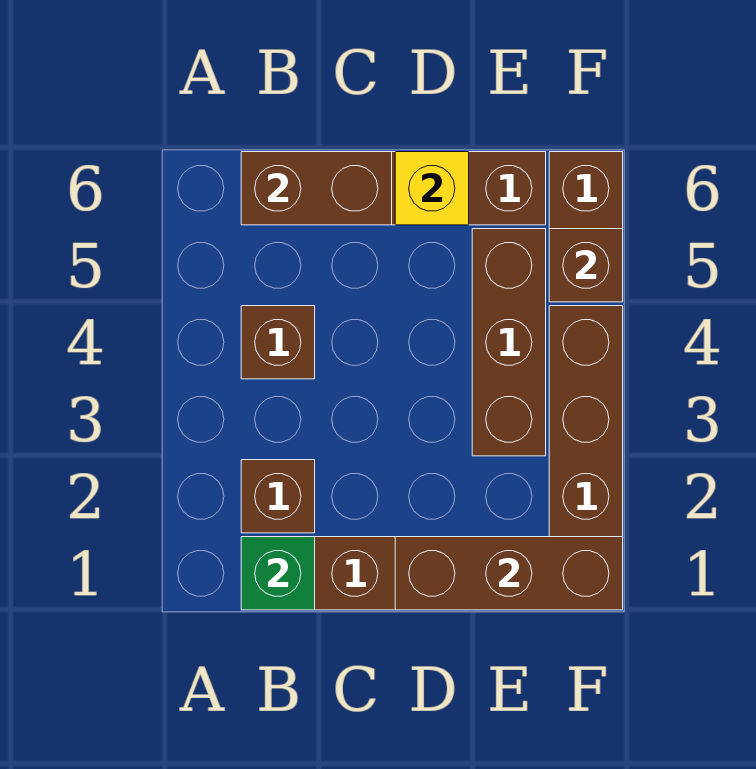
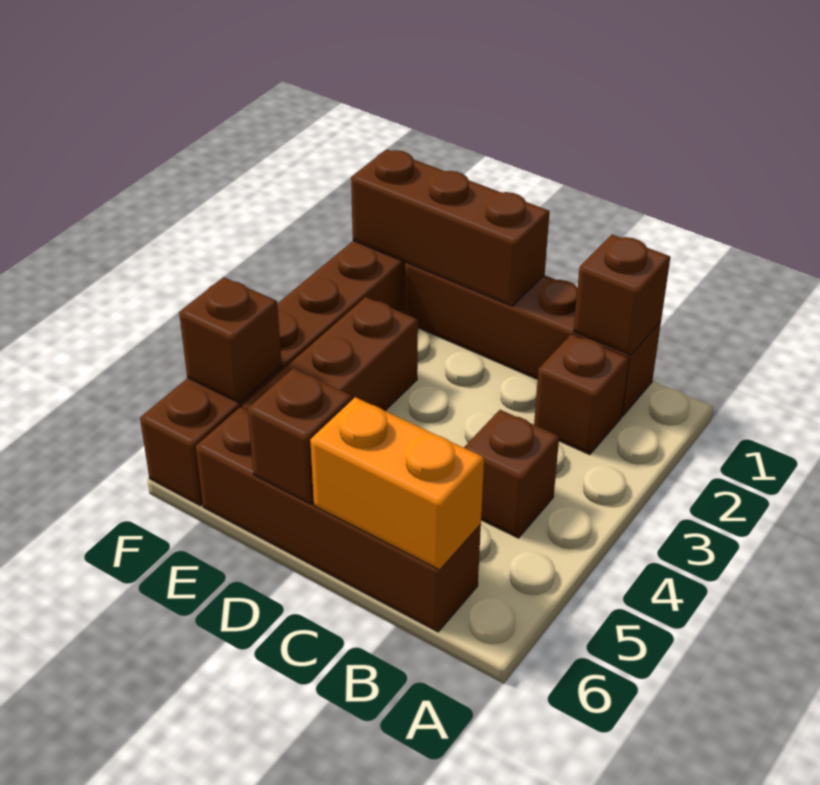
green brick B1 level 2 -> brown brick B1 level 2
brown brick B6:C6 level 2 -> orange brick B6:C6 level 2
yellow brick D6 level 2 -> brown brick D6 level 2

